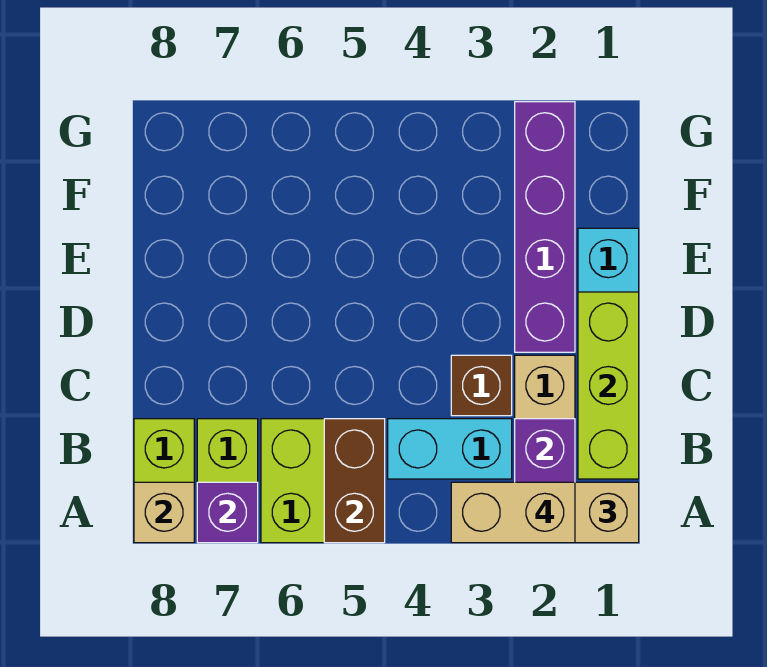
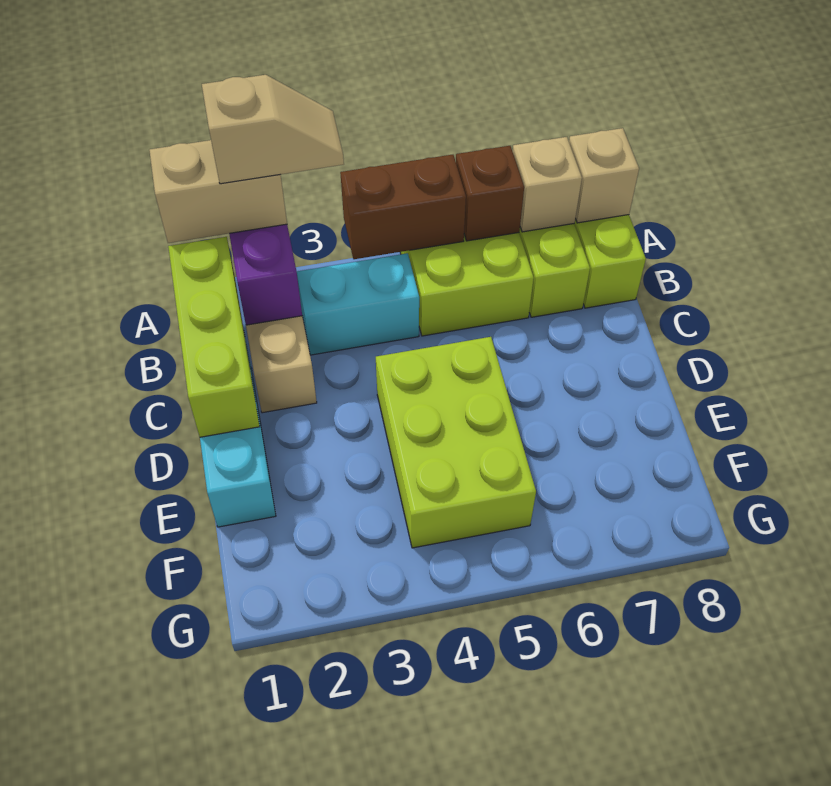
tan brick A2:A3 level 4 -> tan slope A2:A3 level 4 top 2
brown brick A5:B5 level 2 -> brown brick A4:A5 level 2
purple brick A7 level 2 -> tan brick A7 level 2
brown brick C3 level 1 -> brown brick A6 level 2
purple brick D2:G2 level 1 -> none
none -> lime brick D4:F5 level 1

